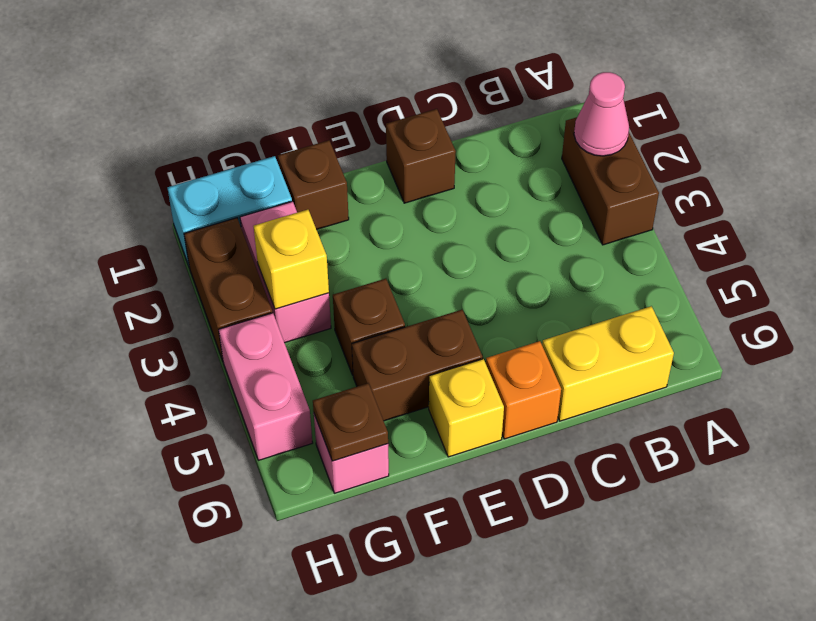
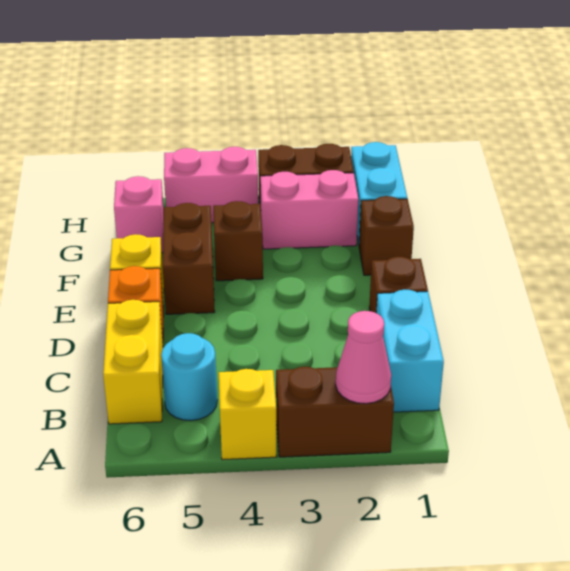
none -> cyan brick B1:C1 level 1
none -> cyan round brick B5 level 1
yellow brick G3 level 2 -> yellow brick A4 level 1
brown plate G6 level 2 -> none

